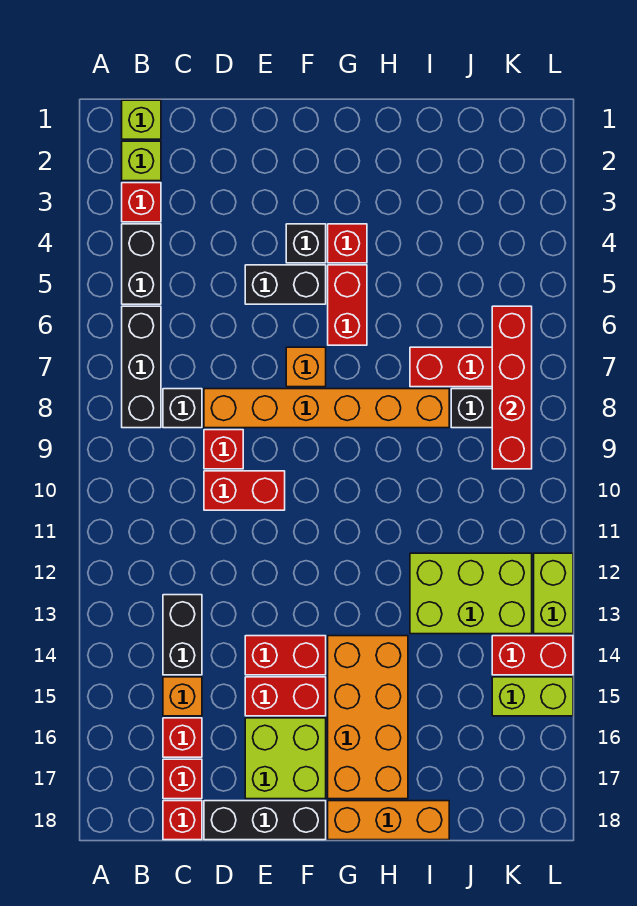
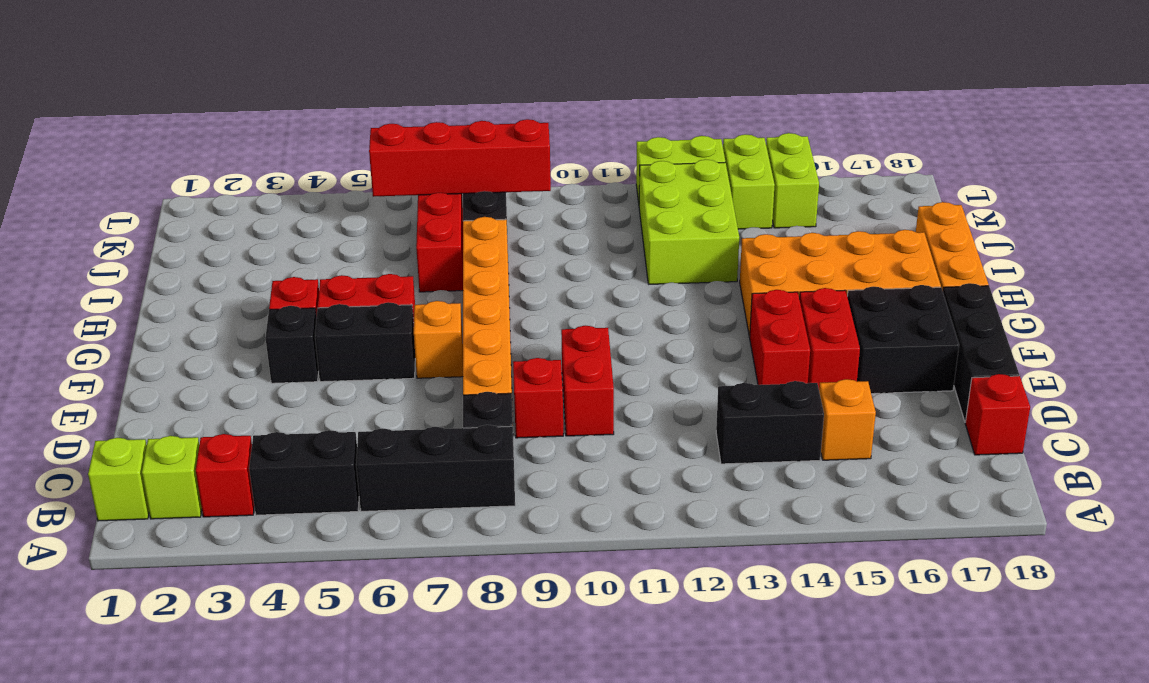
red brick C16 level 1 -> none
red brick C17 level 1 -> none
black brick E5:F5 level 1 -> black brick F5:F6 level 1
lime brick E16:F17 level 1 -> black brick E16:F17 level 1
red brick K14:L14 level 1 -> lime brick K14:L14 level 1

